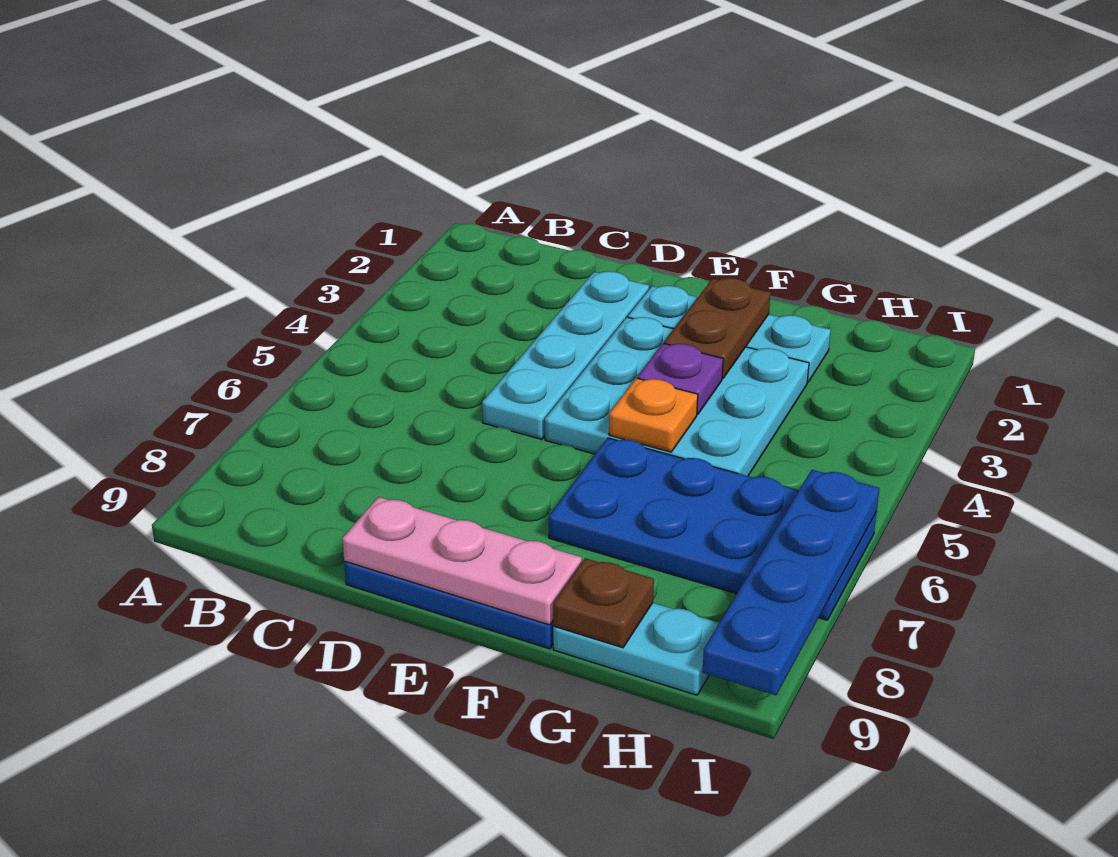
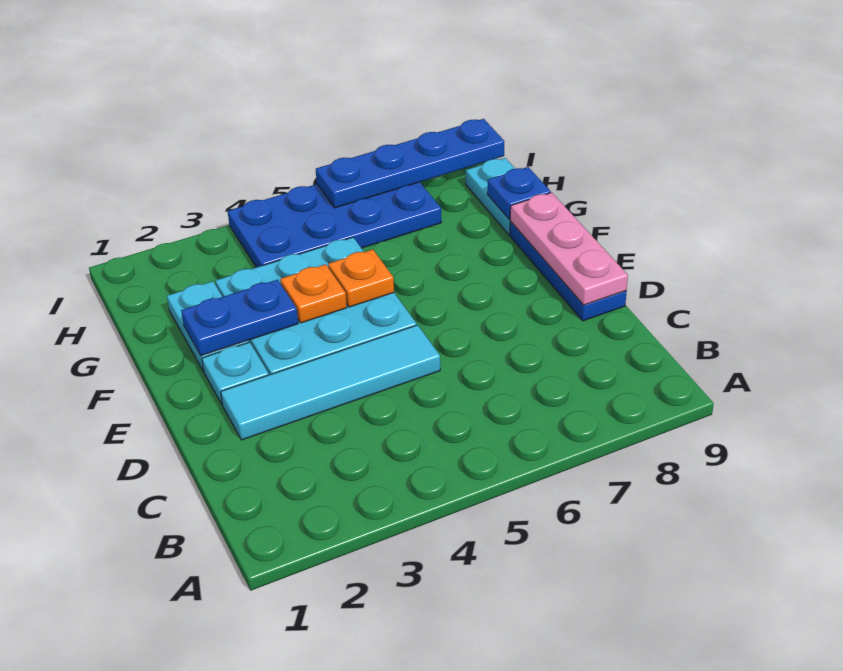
cyan plate D2:D5 level 1 -> cyan tile D2:D5 level 1
brown plate F2:F3 level 2 -> blue plate F2:F3 level 2
purple plate F4 level 2 -> orange plate F4 level 2
blue plate F6:I7 level 1 -> blue plate H4:I7 level 1
brown plate G9 level 2 -> blue plate G9 level 2

